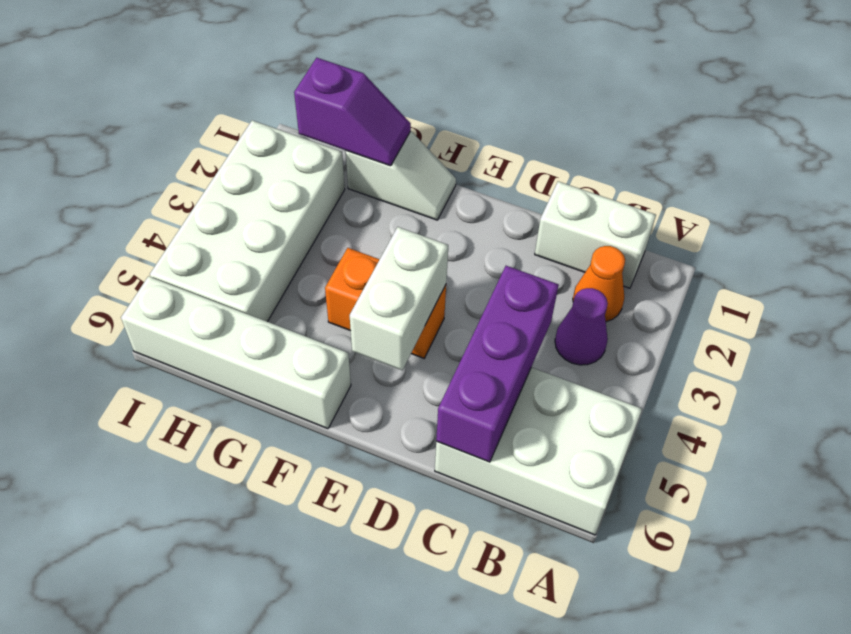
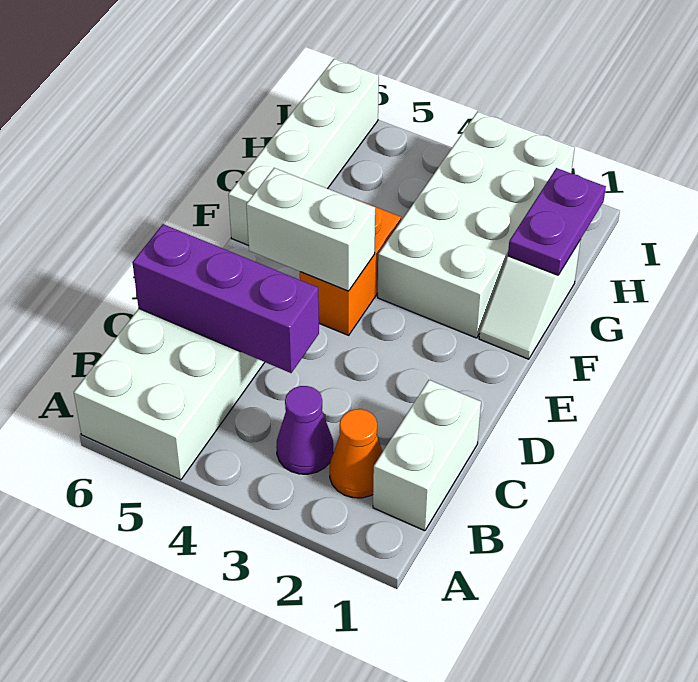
purple slope G1:H1 level 2 top H -> purple plate G1:H1 level 2
white brick H2:I5 level 1 -> white brick F2:I3 level 1

